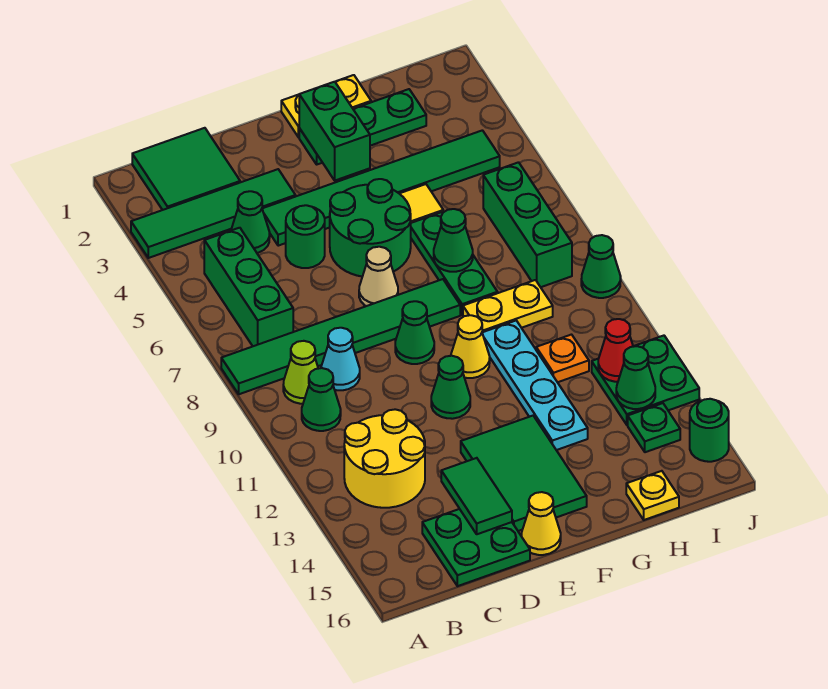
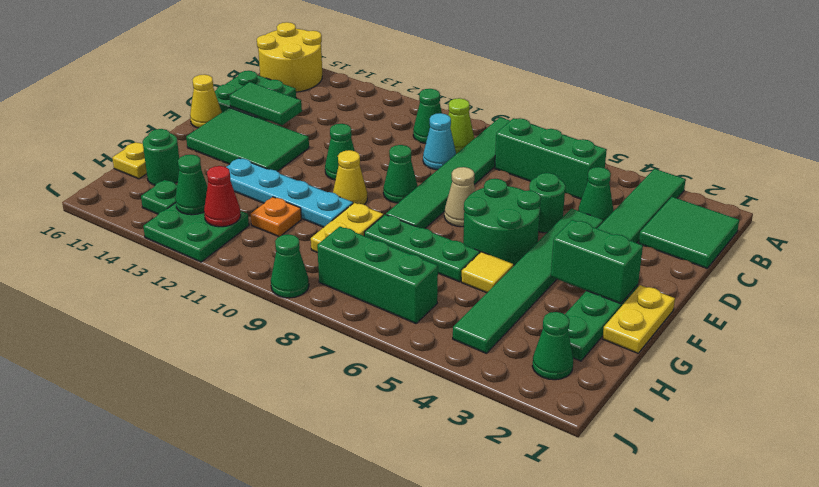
yellow round brick B12:C13 level 1 -> yellow round brick A15:B16 level 1
green cone G7 level 2 -> green cone I2 level 1
green round brick J15 level 1 -> green round brick H15 level 1

